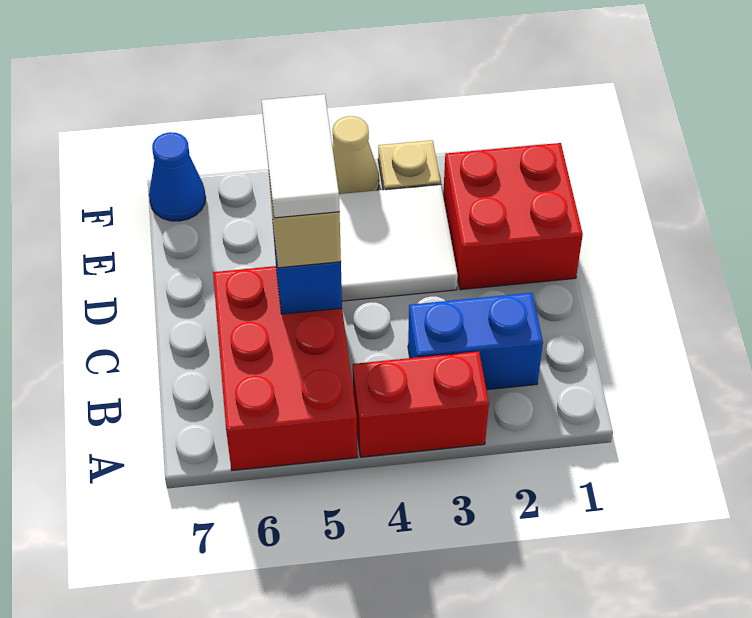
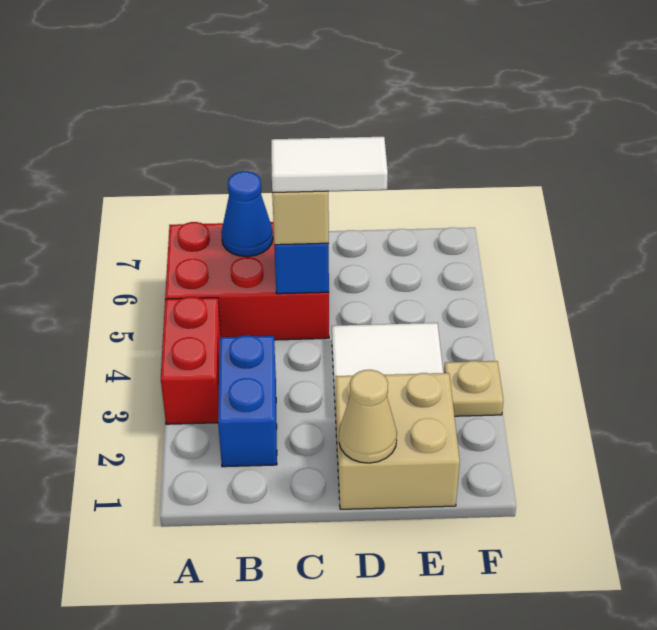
red brick D1:E2 level 1 -> tan brick D1:E2 level 1
tan cone F4 level 1 -> tan cone D1 level 2
blue cone F7 level 1 -> blue cone B6 level 2

